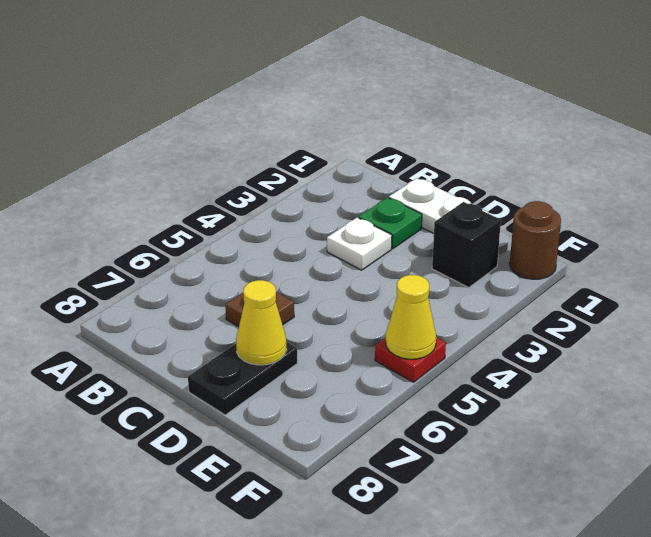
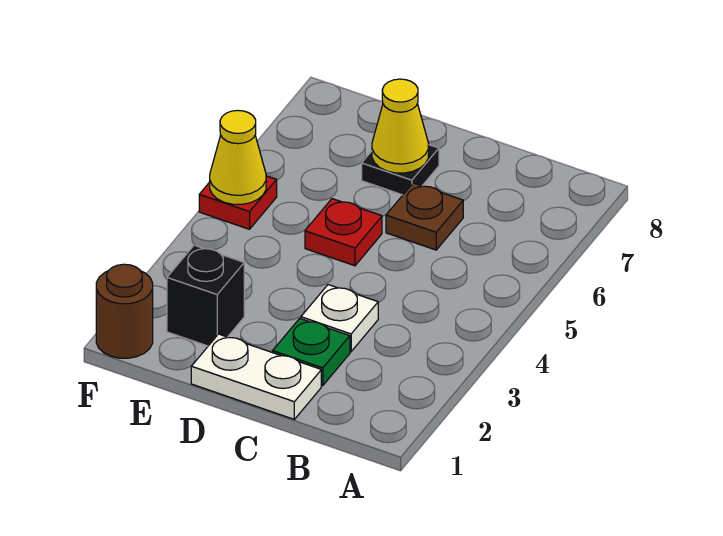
none -> red plate D5 level 1
black plate D7:D8 level 1 -> black plate D7 level 1

